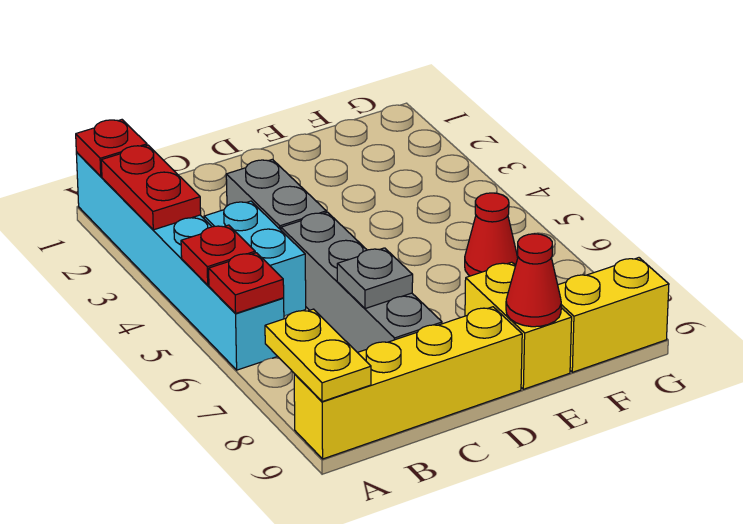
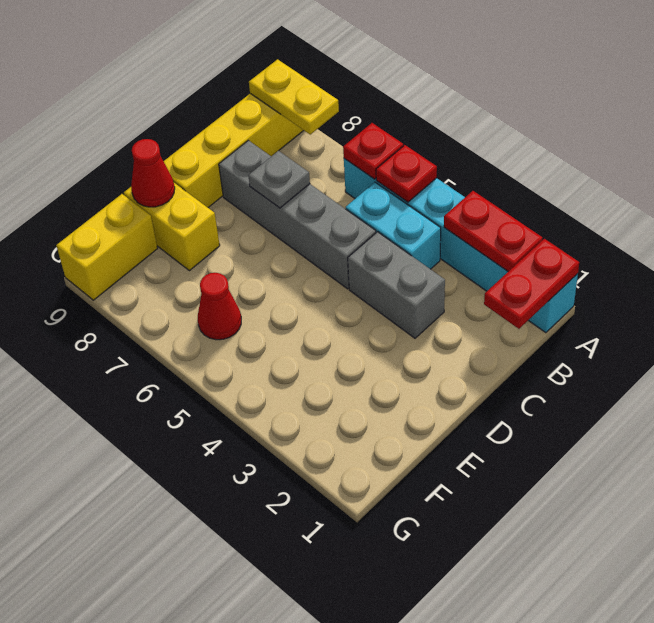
red plate A1 level 2 -> red plate A1:B1 level 2

